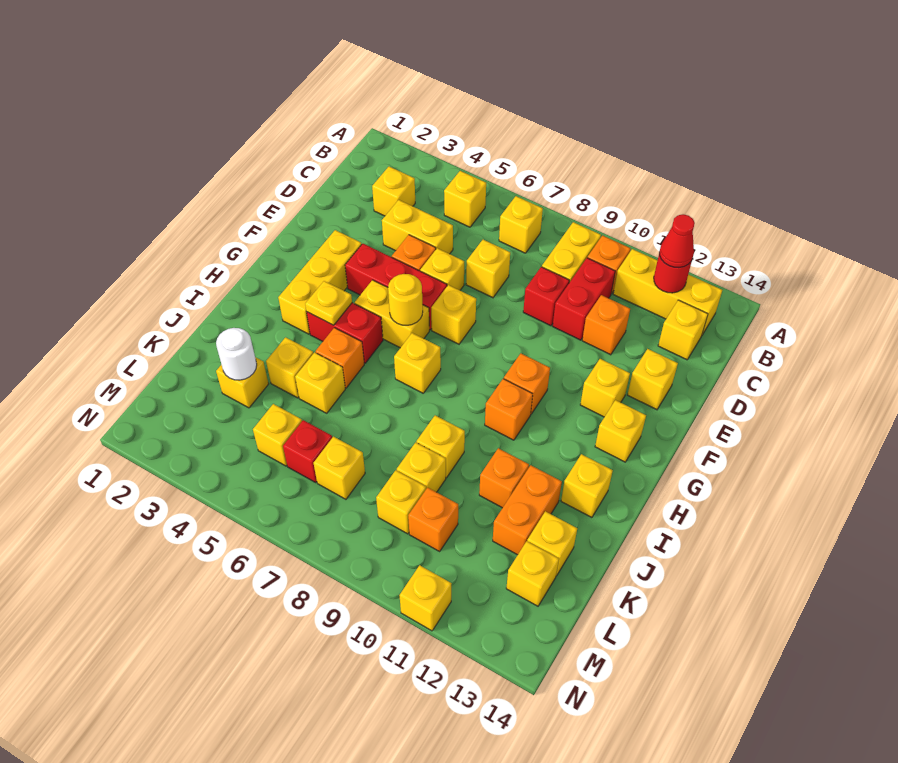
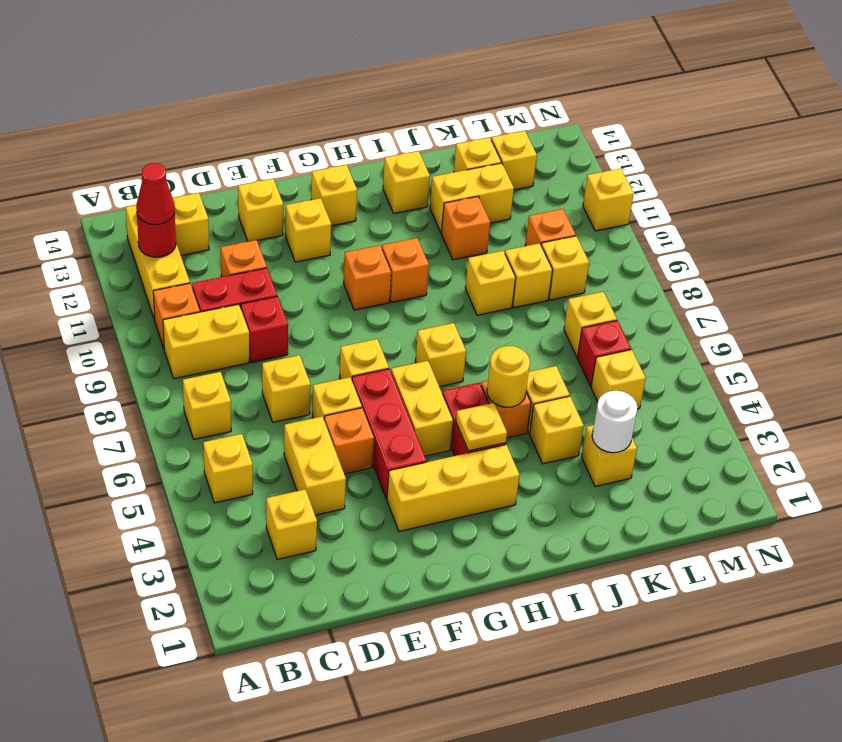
yellow round brick G6 level 2 -> yellow round brick I5 level 2
orange brick J12:K12 level 1 -> yellow brick J12:K12 level 1

